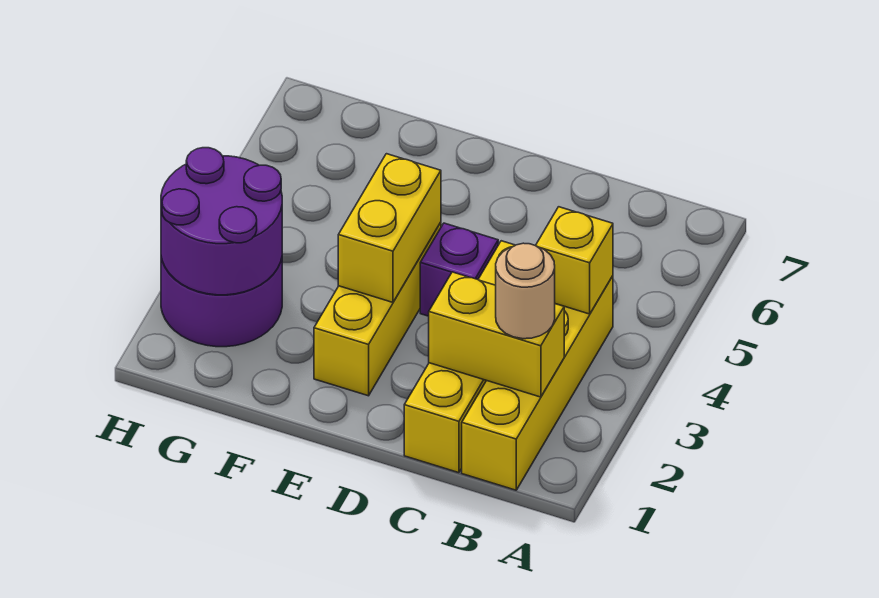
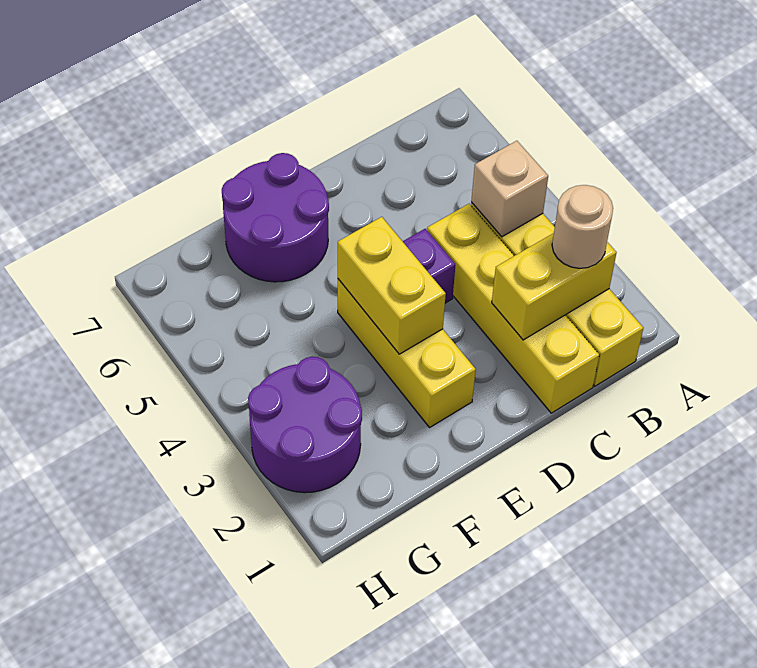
yellow brick B4 level 2 -> tan brick B4 level 2
purple round brick G2:H3 level 2 -> purple round brick E6:F7 level 1

